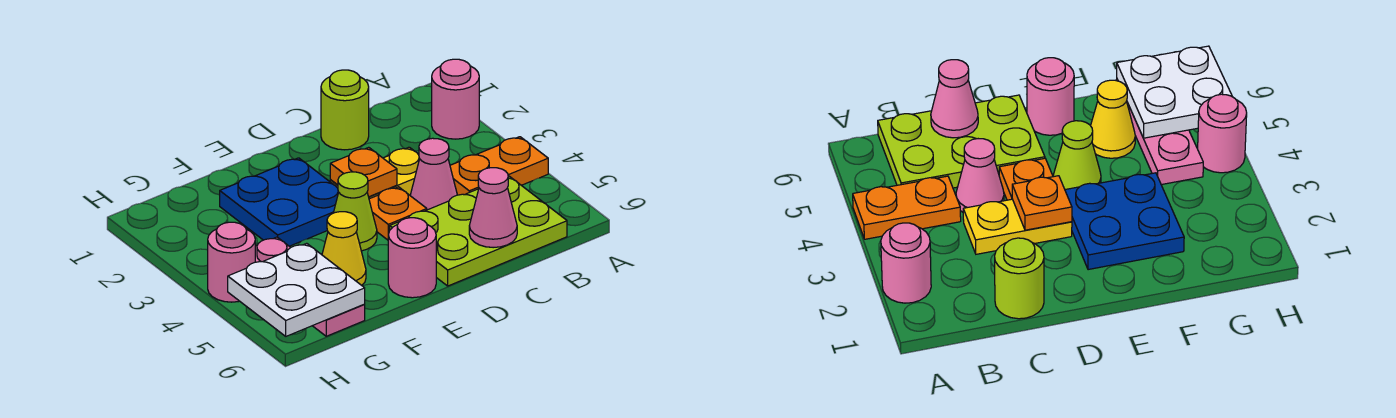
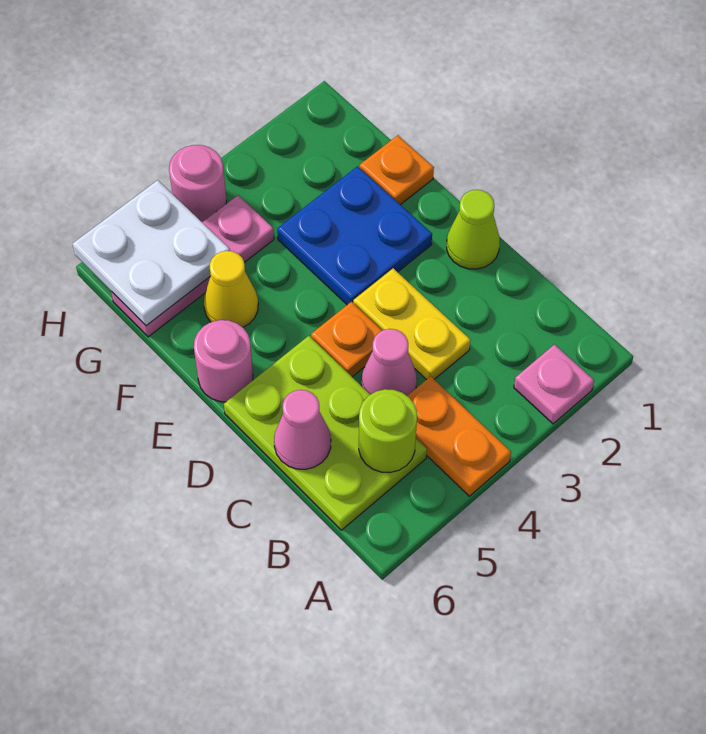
pink round brick A2 level 1 -> pink plate A2 level 1
lime round brick C1 level 1 -> lime round brick B5 level 2
orange plate D3 level 2 -> orange plate F1 level 1
lime cone E4 level 1 -> lime cone D1 level 1

